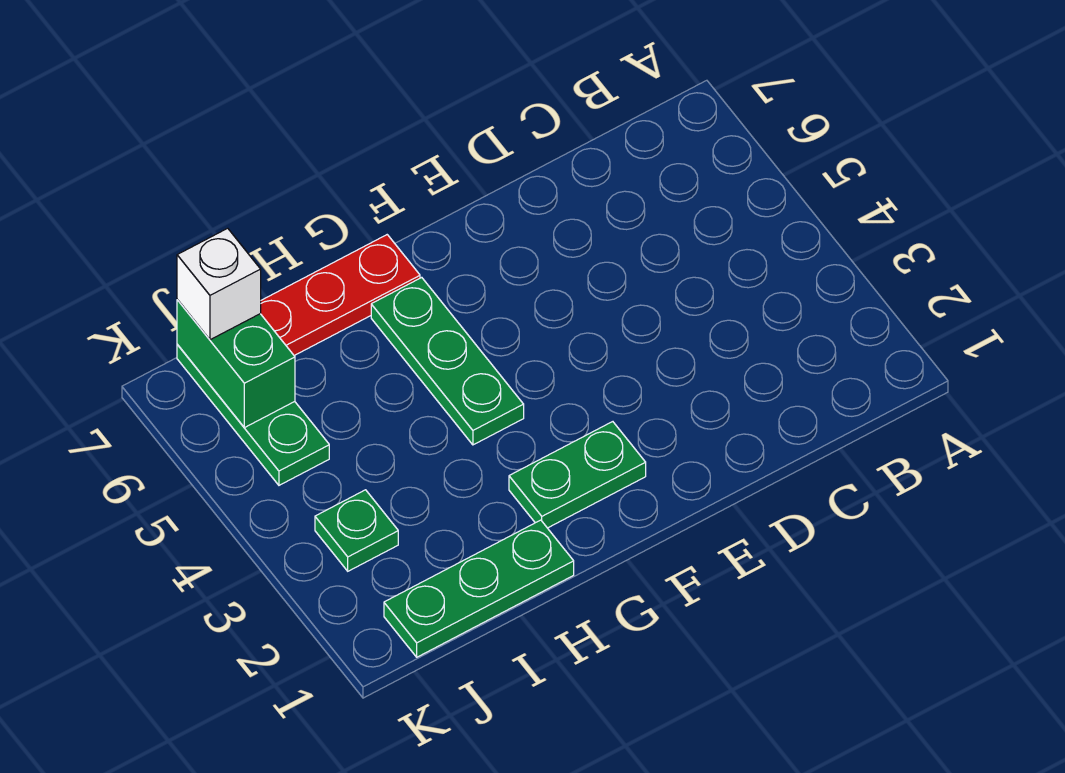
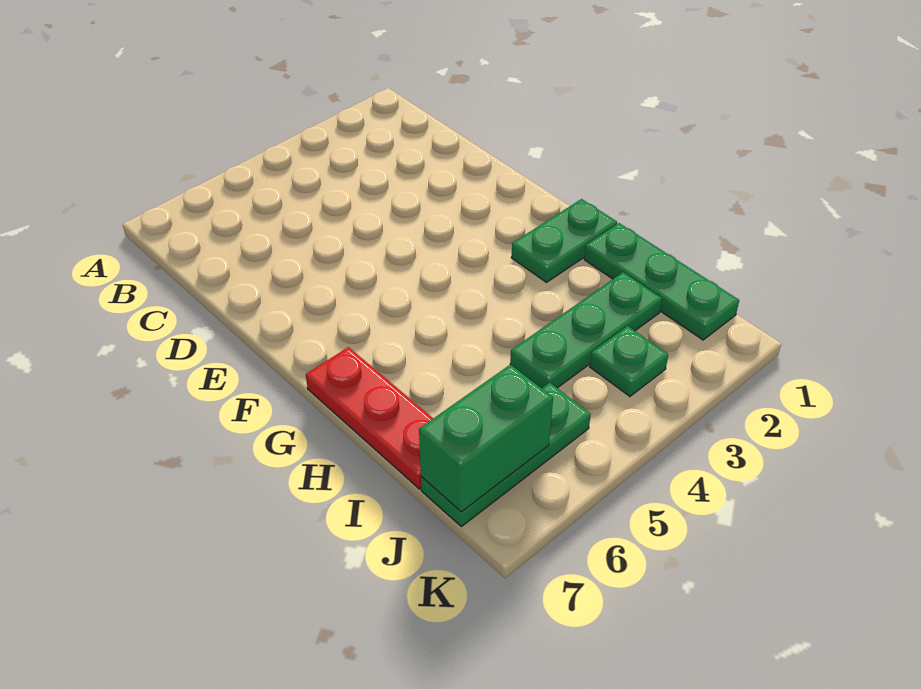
green plate F2:G2 level 1 -> green plate G1:G2 level 1
green plate G4:G6 level 1 -> green plate I2:I4 level 1
white brick J7 level 3 -> none

